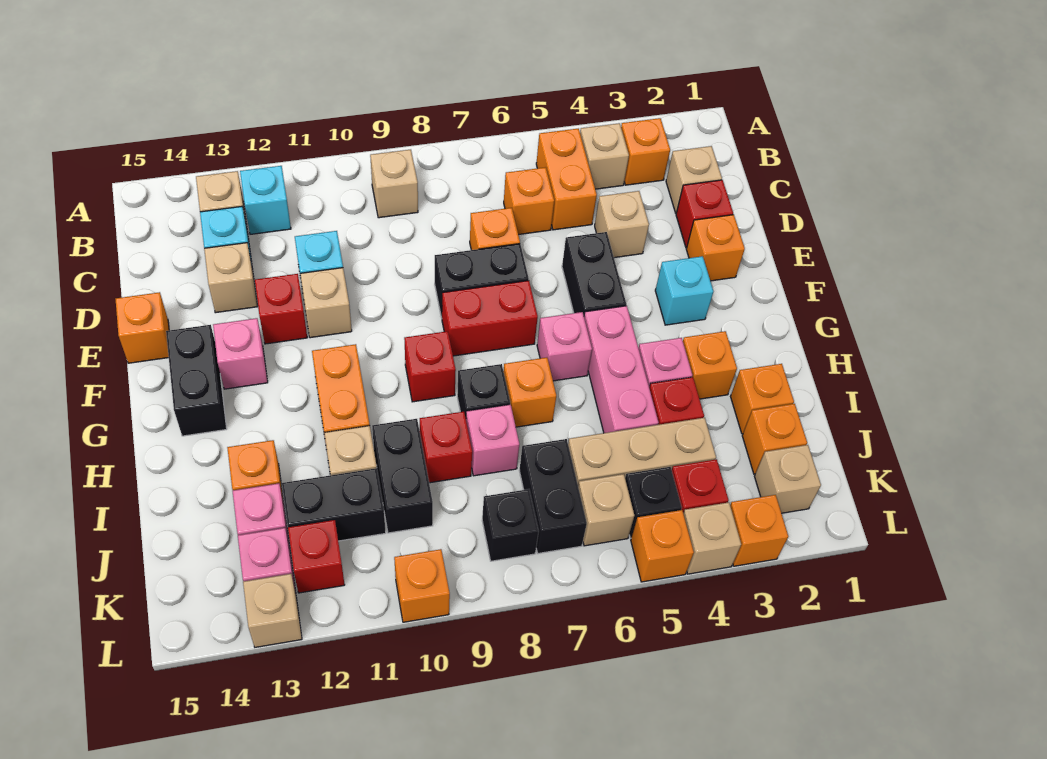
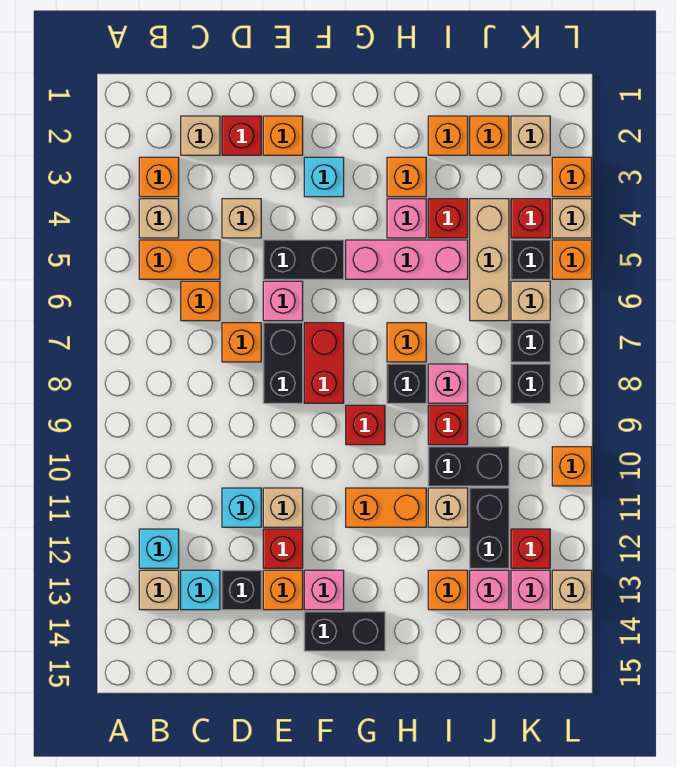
tan brick B9 level 1 -> none
tan brick D13 level 1 -> black brick D13 level 1
orange brick E15 level 1 -> orange brick E13 level 1
pink brick G6 level 1 -> pink brick E6 level 1
black brick J7:K7 level 1 -> black brick K7 level 1

